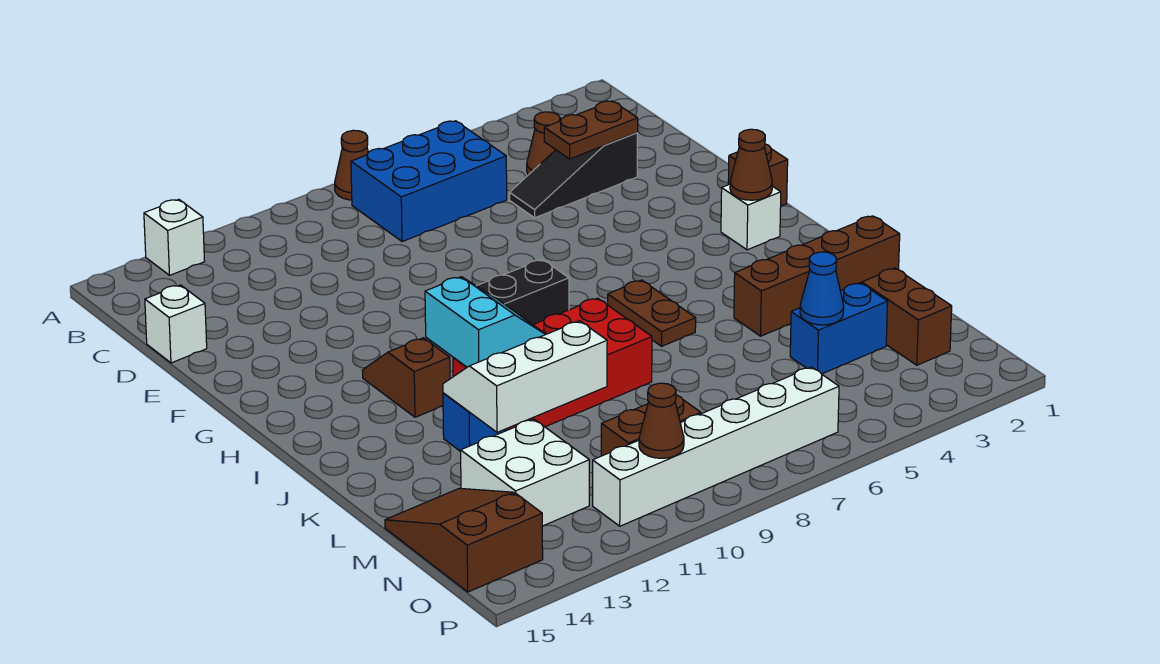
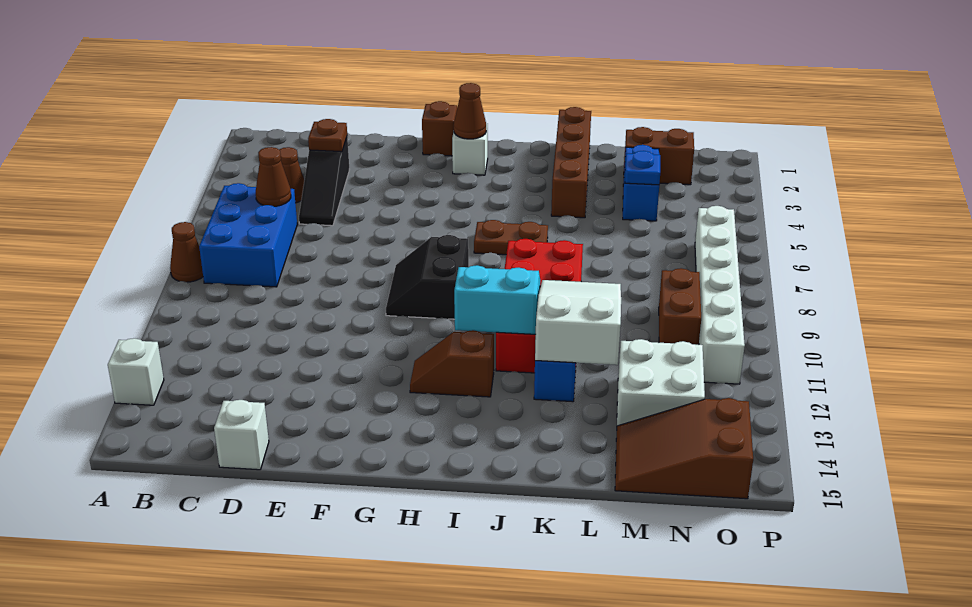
brown plate D3:D4 level 2 -> brown plate D3 level 2
white slope K10:L12 level 2 top L -> white slope K10:L12 level 2 top 12
blue cone M4 level 2 -> blue plate M4 level 2
brown cone O10 level 2 -> brown cone C6 level 2

